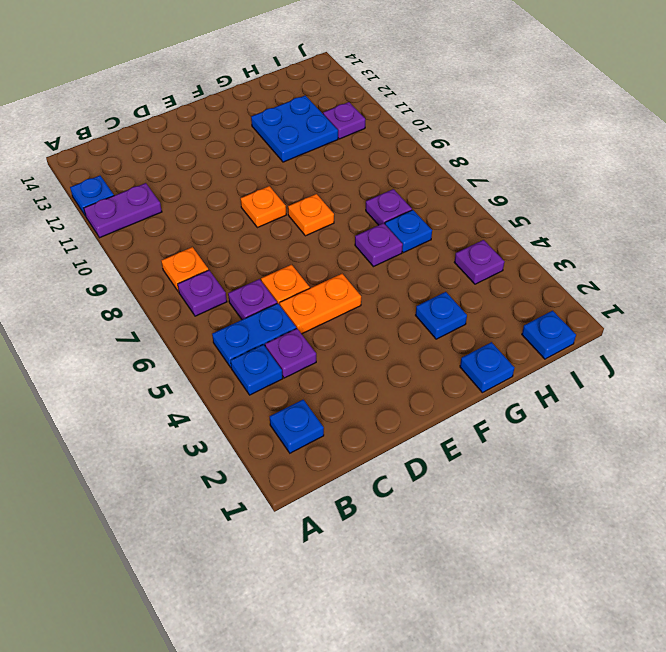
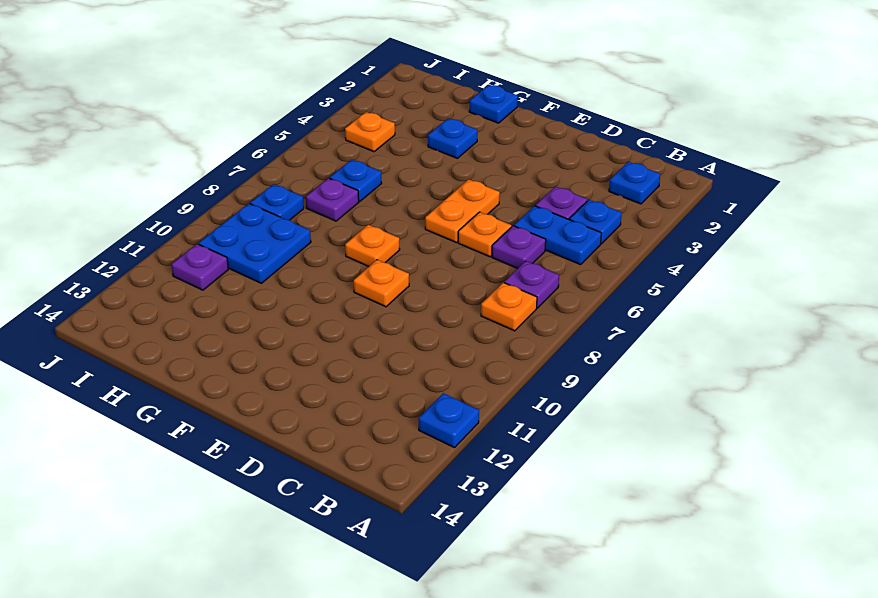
purple plate A11:B11 level 1 -> none
orange plate D5:E5 level 1 -> orange plate E5:E6 level 1
purple plate G6 level 1 -> none
blue plate G11:H12 level 1 -> blue plate H9:I10 level 1
blue plate I1 level 1 -> blue plate I8 level 1
purple plate I4 level 1 -> orange plate I4 level 1

